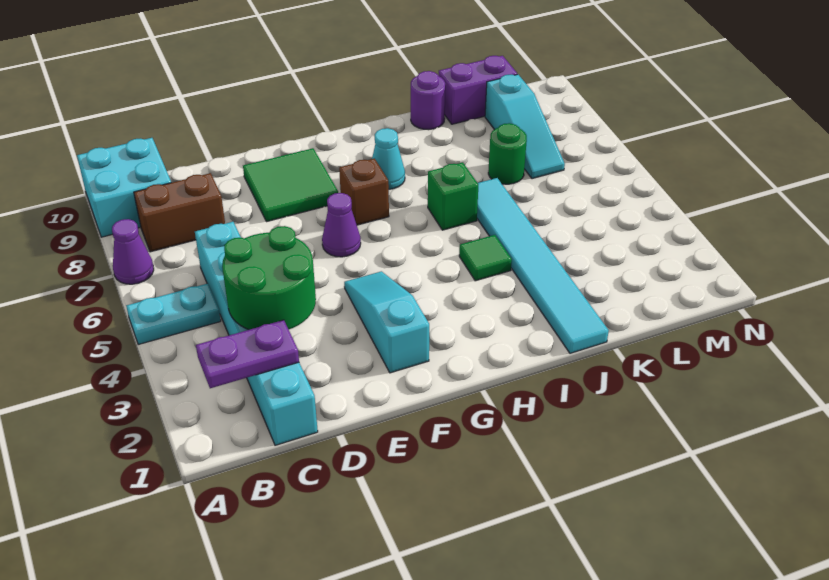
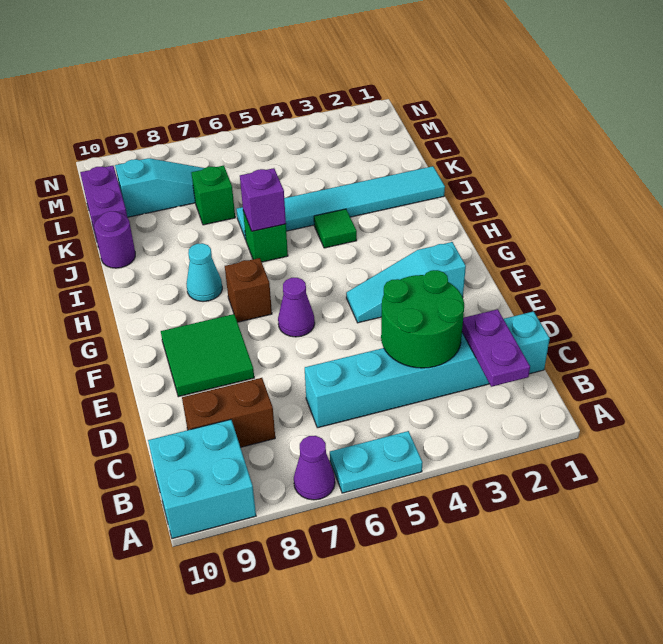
cyan plate A5:B5 level 1 -> cyan plate A5:A6 level 1
brown brick B8:C8 level 1 -> brown brick C8:C9 level 1
none -> purple brick I6 level 2
green round brick K7 level 1 -> green brick K7 level 1

